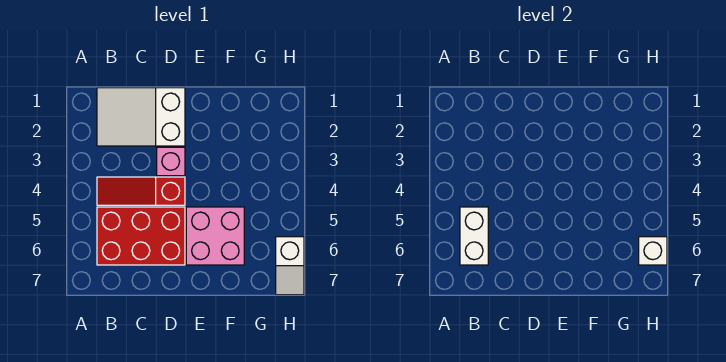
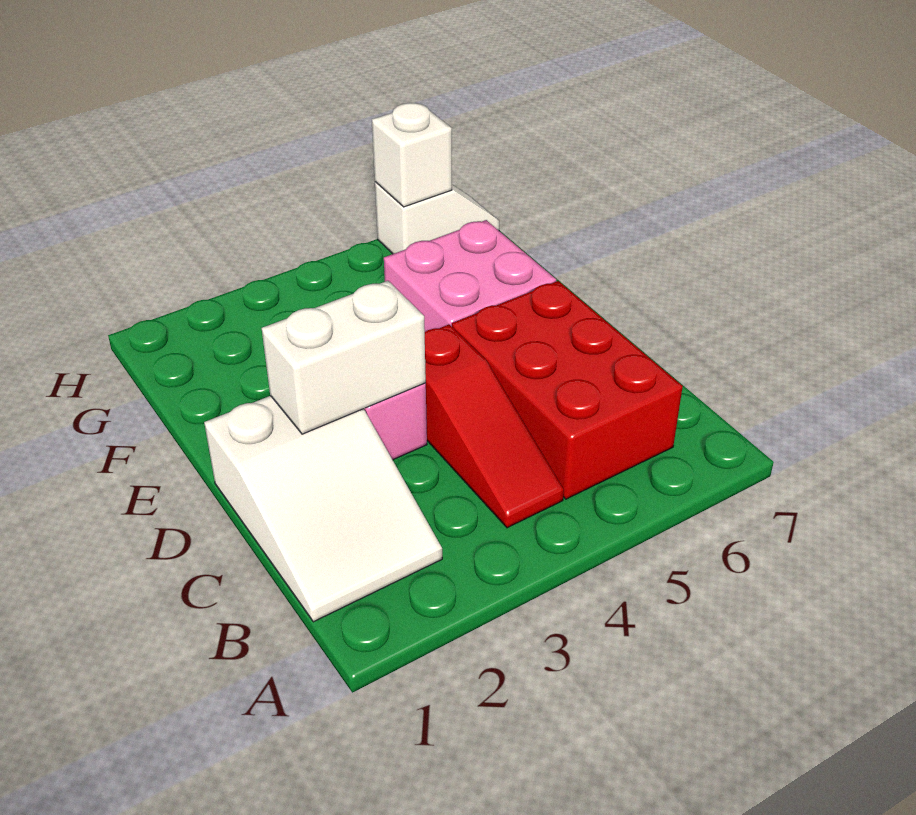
white brick B5:B6 level 2 -> white brick D2:D3 level 2

